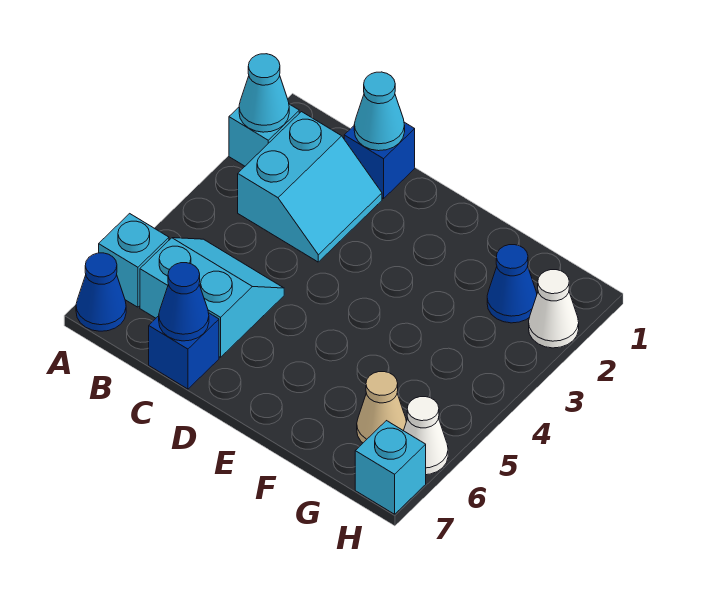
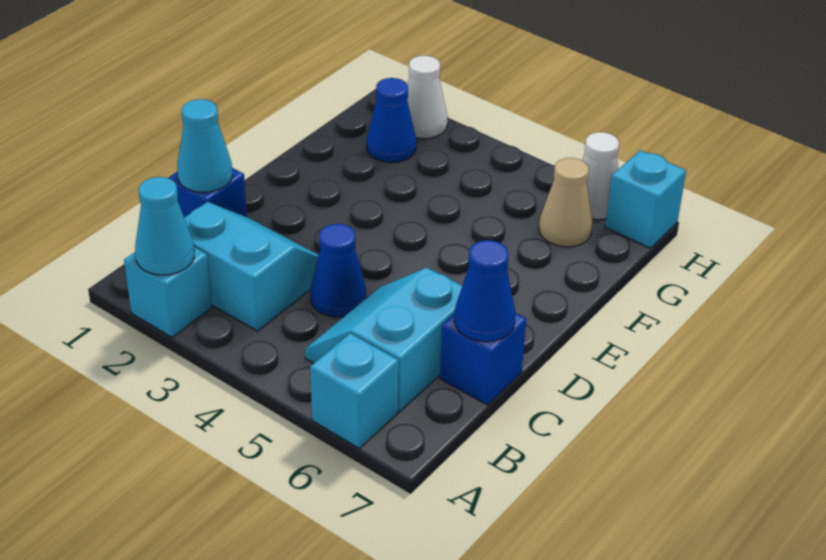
blue cone A7 level 1 -> blue cone C4 level 1

